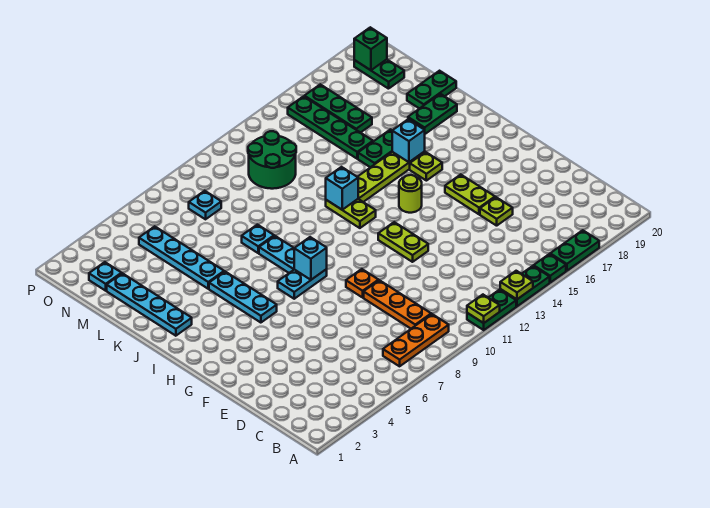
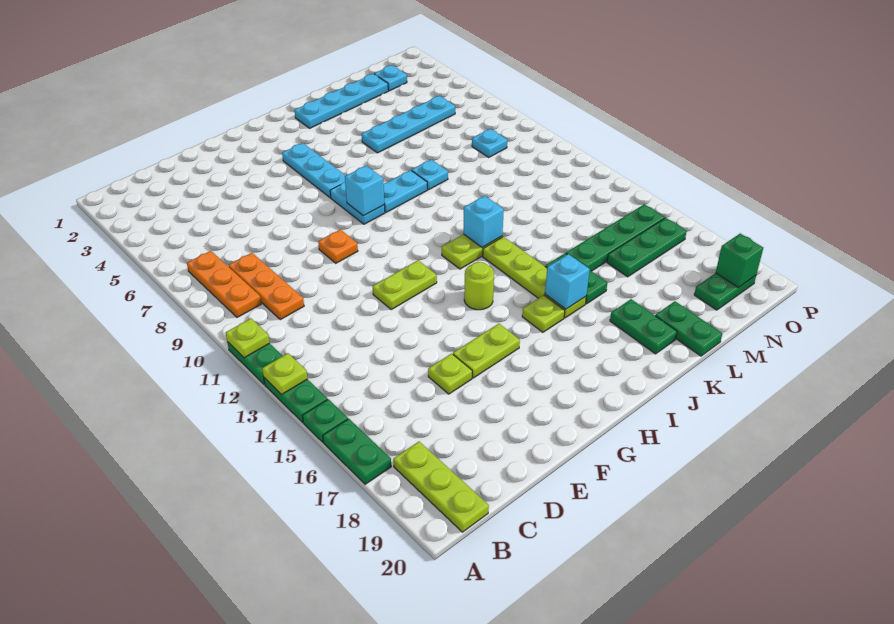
none -> lime plate B18:B20 level 1
orange plate C9:E9 level 1 -> orange plate C8:C10 level 1
cyan plate H5:J5 level 1 -> cyan plate H4:H6 level 1
green round brick M11:N12 level 1 -> none

